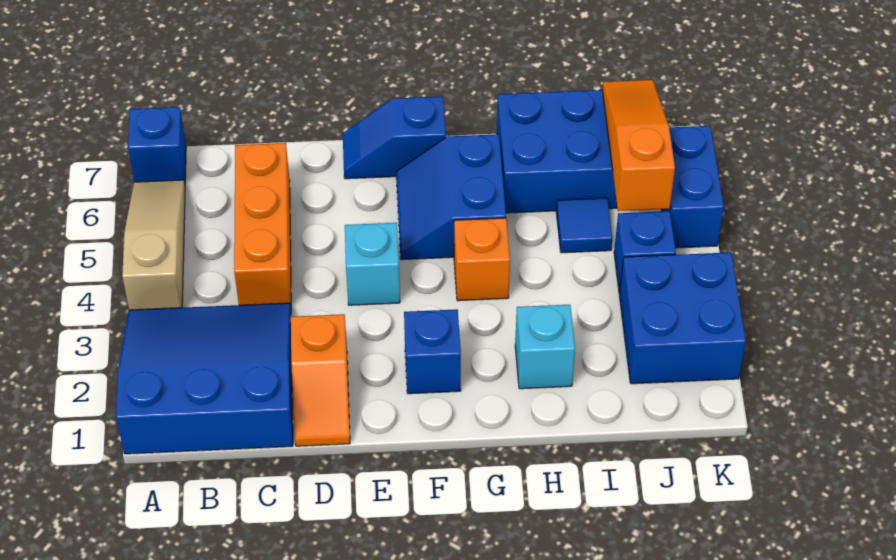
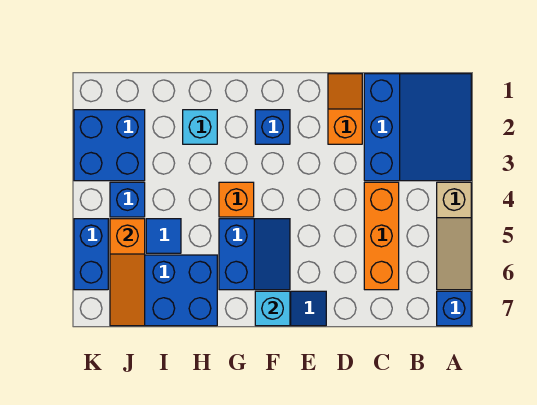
blue slope A1:C3 level 1 top 1 -> blue slope A1:C3 level 1 top C
cyan brick E4 level 1 -> cyan brick F7 level 2

